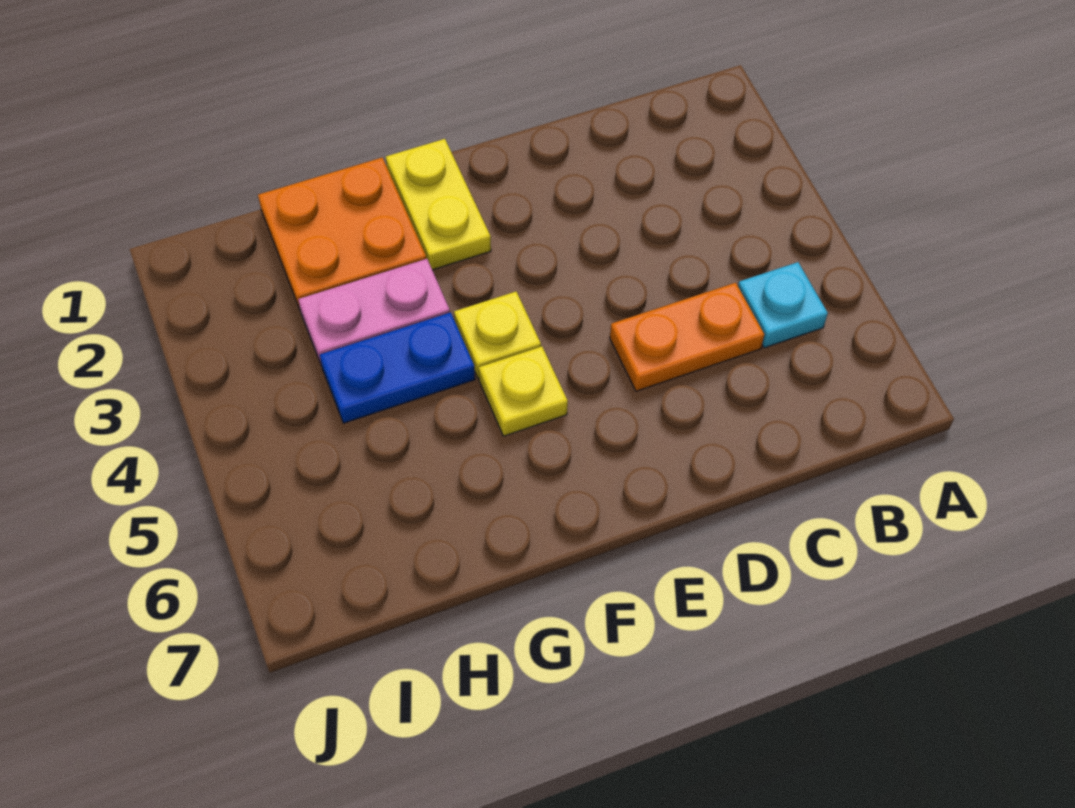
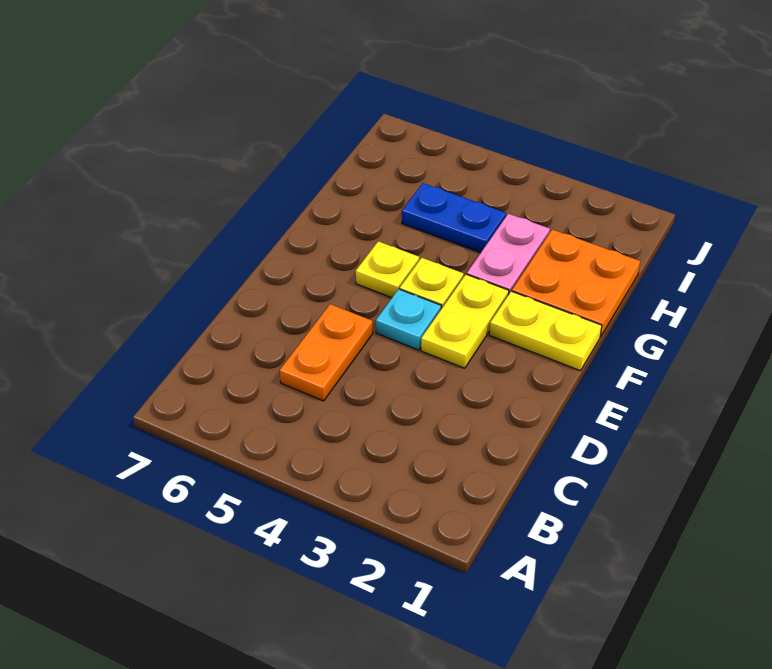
cyan plate B5 level 1 -> cyan plate E4 level 1
none -> yellow plate E3:F3 level 1
blue plate G4:H4 level 1 -> blue plate H4:H5 level 1

